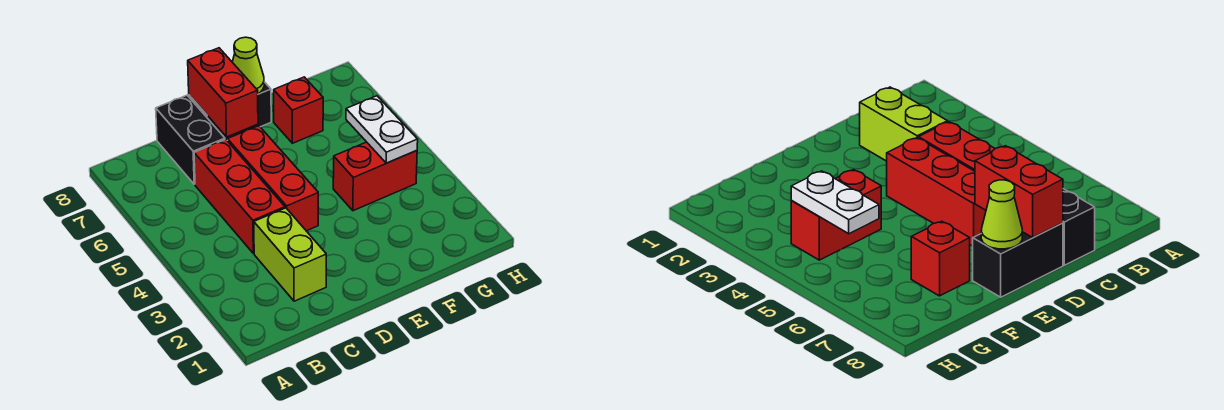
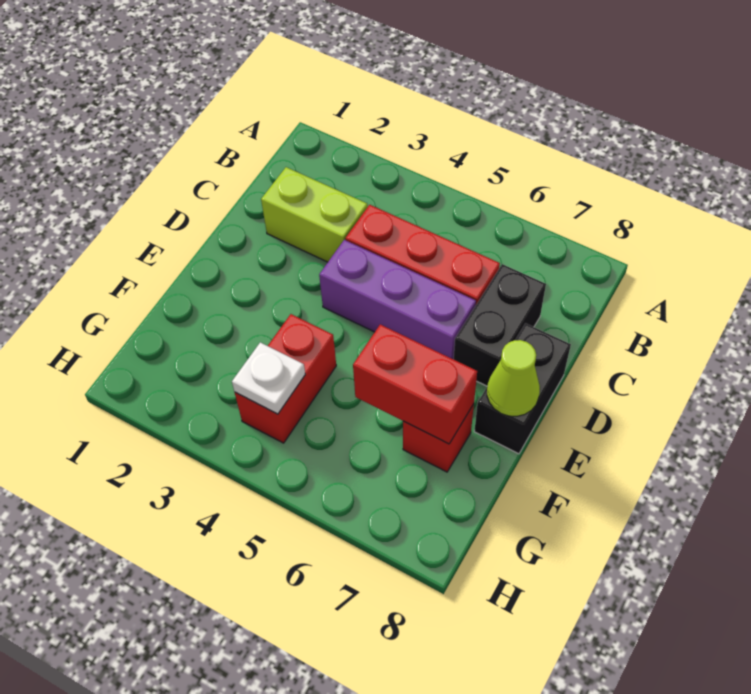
black brick C7:C8 level 1 -> black brick C7:D7 level 1
red brick D4:D6 level 1 -> purple brick D4:D6 level 1
red brick D7:D8 level 2 -> red brick F6:F7 level 2
white plate G4:G5 level 2 -> white plate G4 level 2

